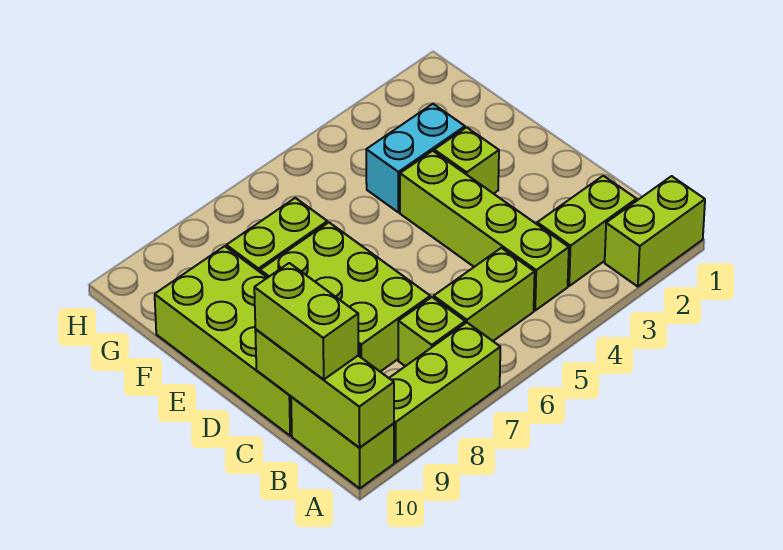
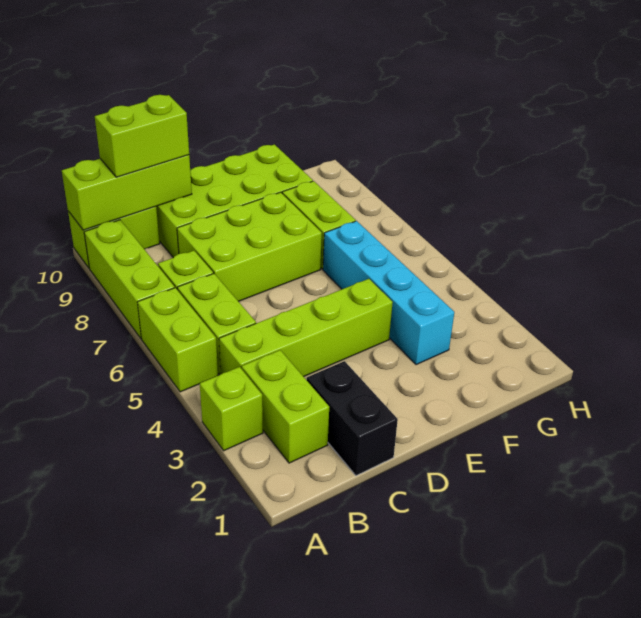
lime brick A1:A2 level 1 -> lime brick A5:A6 level 1
none -> black brick C1:C2 level 1
lime brick E3 level 1 -> lime brick A3 level 1
cyan brick F3:F4 level 1 -> cyan brick F3:F6 level 1

